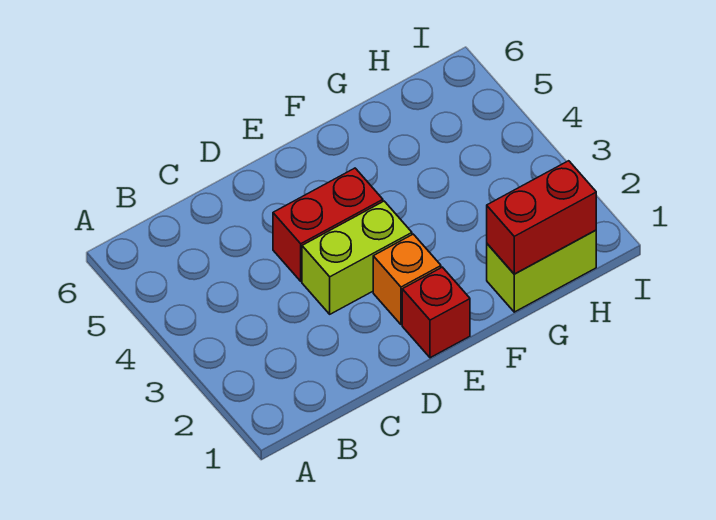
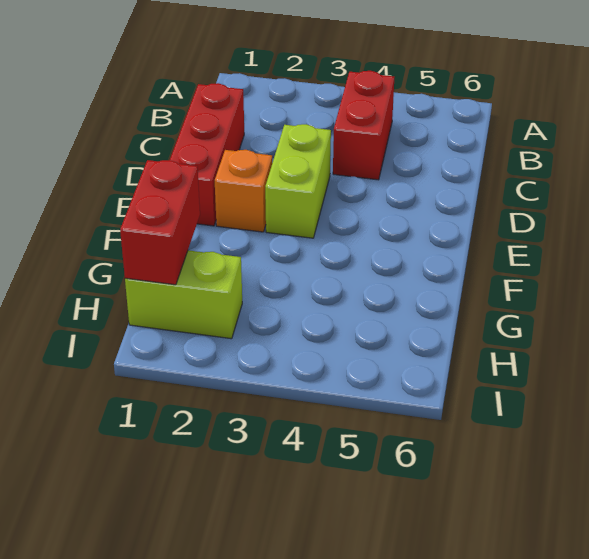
red brick D4:E4 level 1 -> red brick B4:C4 level 1
red brick E1 level 1 -> red brick C1:E1 level 1
lime brick G1:H1 level 1 -> lime brick H1:H2 level 1

